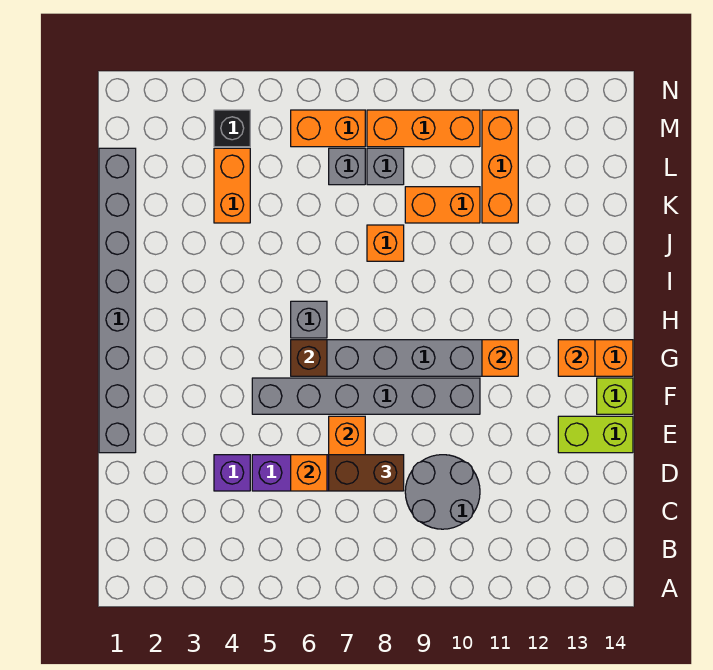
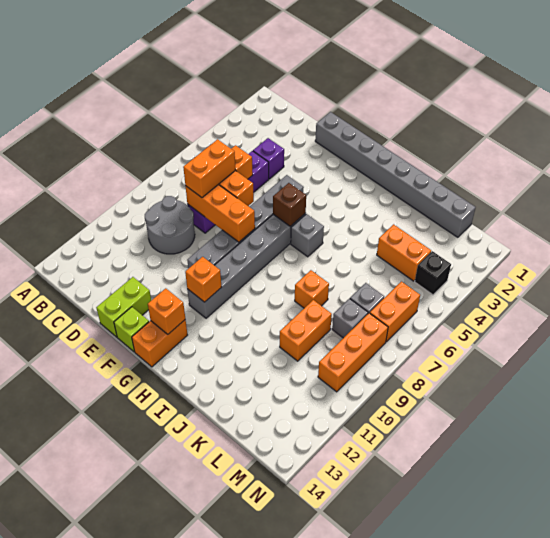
brown brick D7:D8 level 3 -> orange brick D7:D8 level 3
orange brick K11:M11 level 1 -> orange brick D8:F8 level 2

